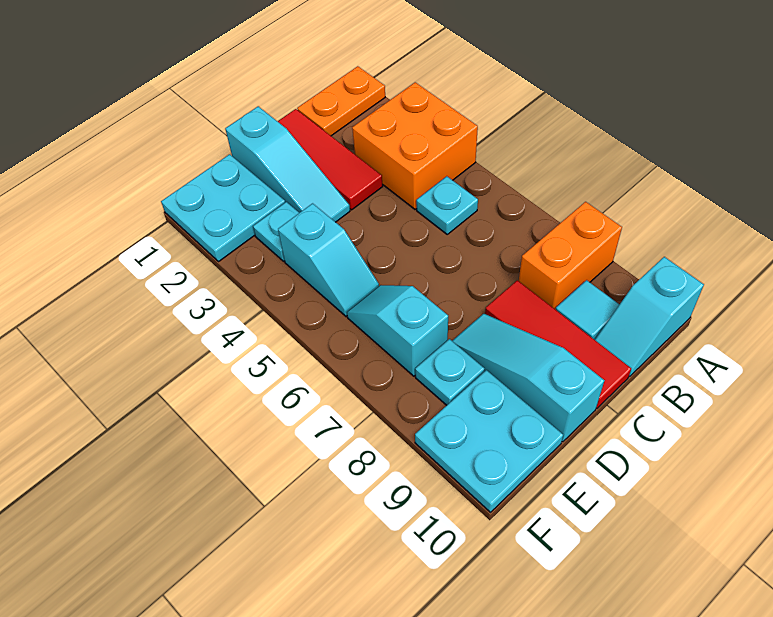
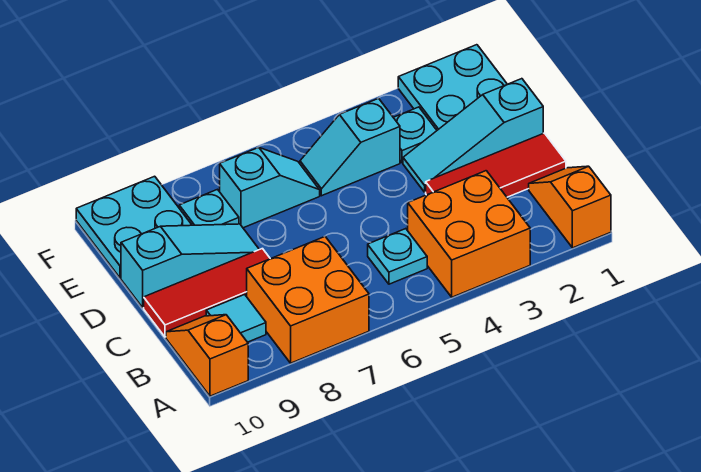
orange plate A1:B1 level 1 -> orange slope A1:B1 level 1 top A
orange brick A8:B8 level 1 -> orange brick A7:B8 level 1
cyan slope A10:B10 level 1 top A -> orange slope A10:B10 level 1 top A

